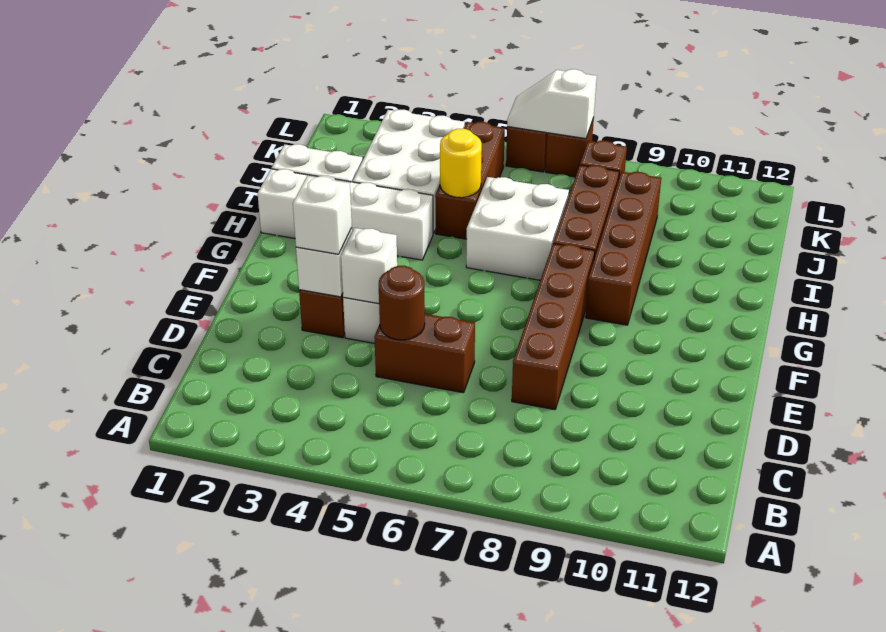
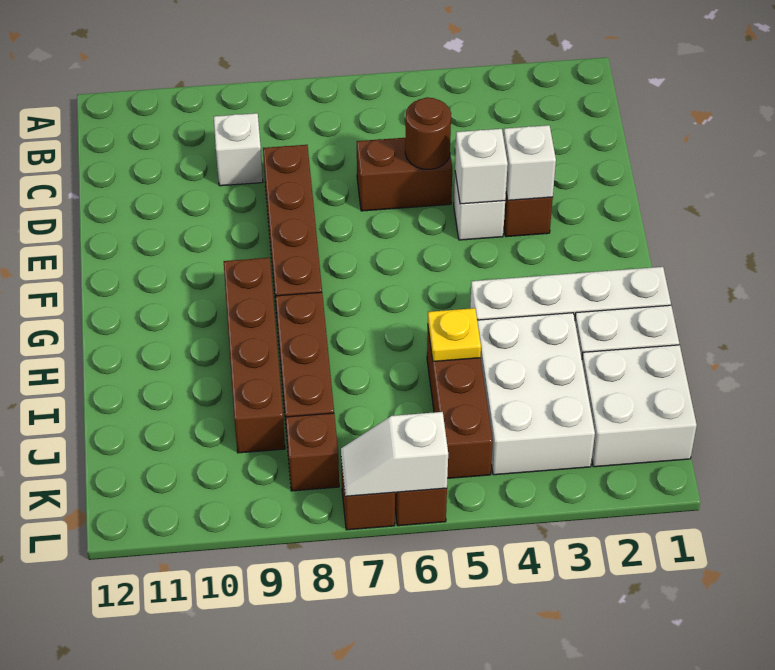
white brick E3 level 3 -> white brick C9 level 1
white brick H6:I7 level 1 -> white brick J1:K2 level 1
yellow round brick I5 level 2 -> yellow plate I5 level 2
white slope L6:L7 level 2 top 7 -> white slope L6:L7 level 2 top 6

